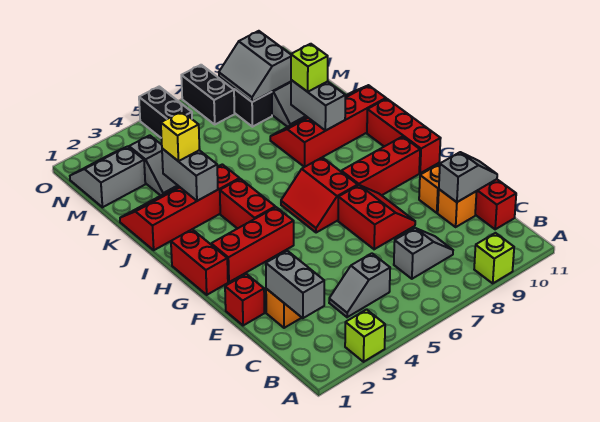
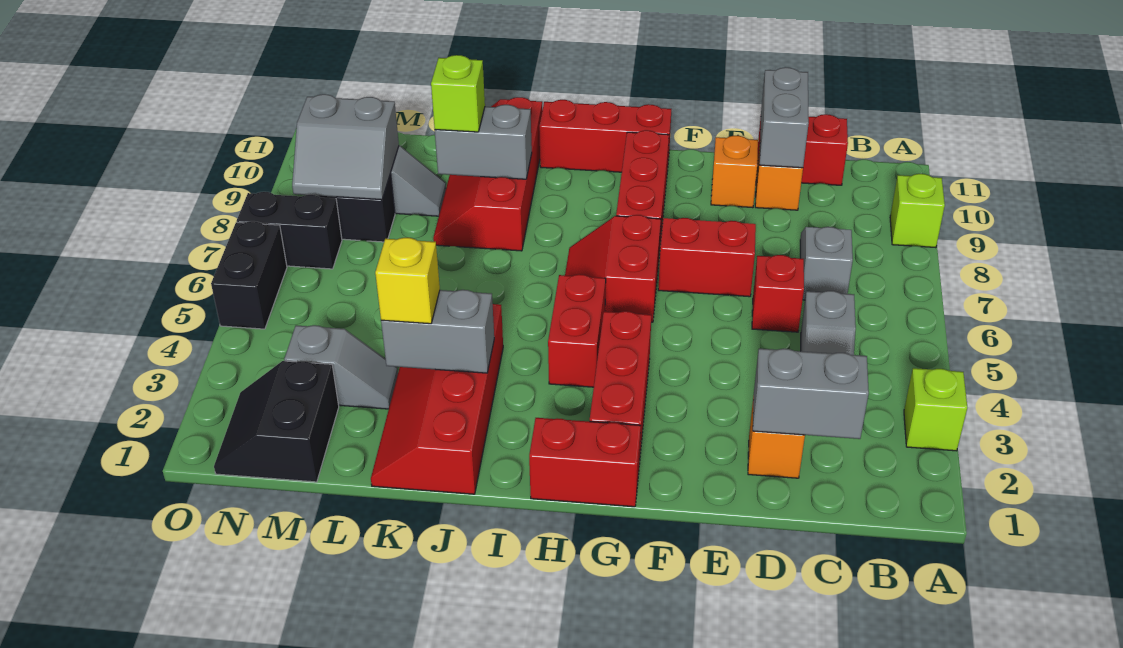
grey slope D10:D11 level 2 top 10 -> grey brick D10:D11 level 2
red brick E1 level 1 -> red brick D6 level 1
red slope G6:H7 level 1 top 7 -> red slope G6:H7 level 1 top G
red brick H4:I4 level 1 -> red brick H4:H5 level 1
grey slope M1:N2 level 1 top M -> black slope M1:N2 level 1 top M
black brick N5:O5 level 1 -> black brick O5:O6 level 1

